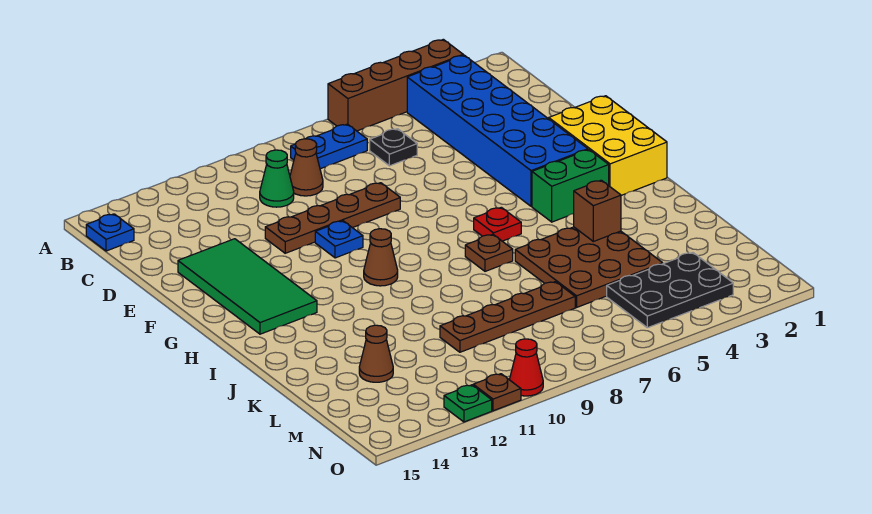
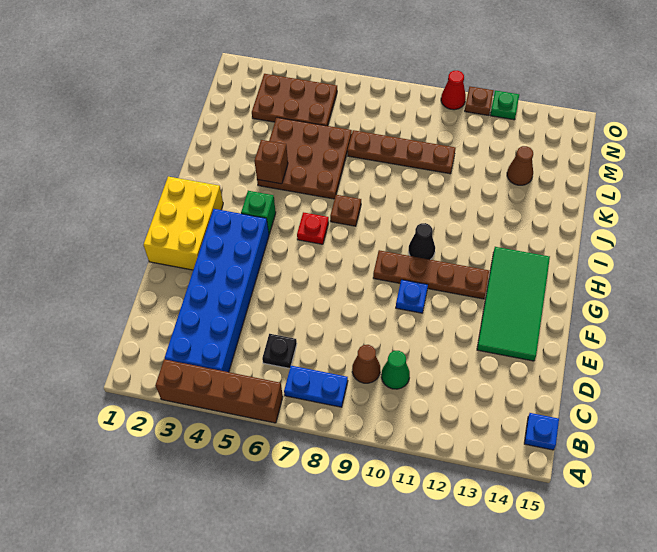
brown plate E8:E11 level 1 -> brown plate G9:G12 level 1
green brick H3:H4 level 1 -> green brick H4 level 1
brown cone H10 level 1 -> black cone H10 level 1
black plate M3:N5 level 1 -> brown plate M3:N5 level 1

